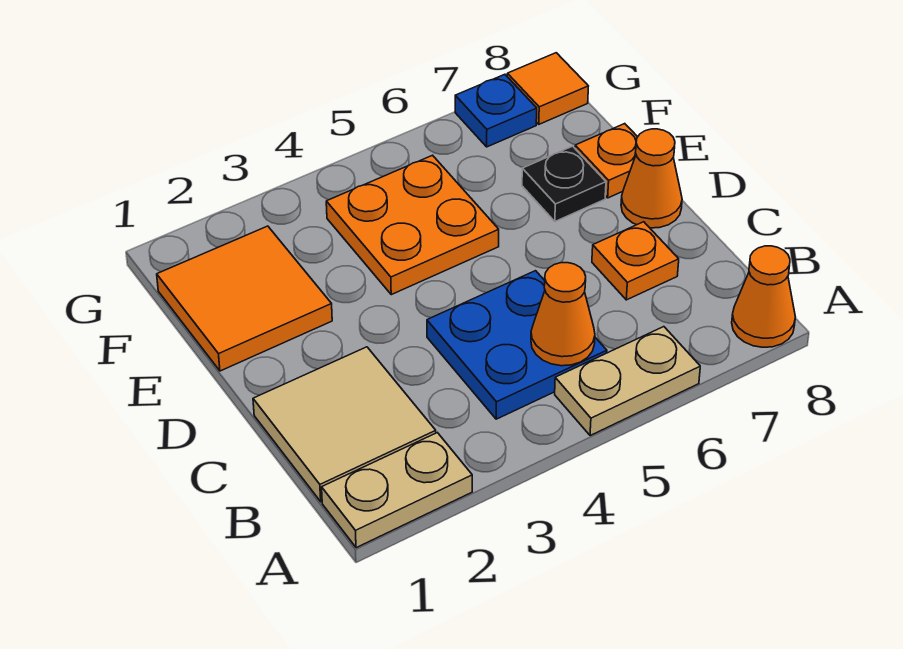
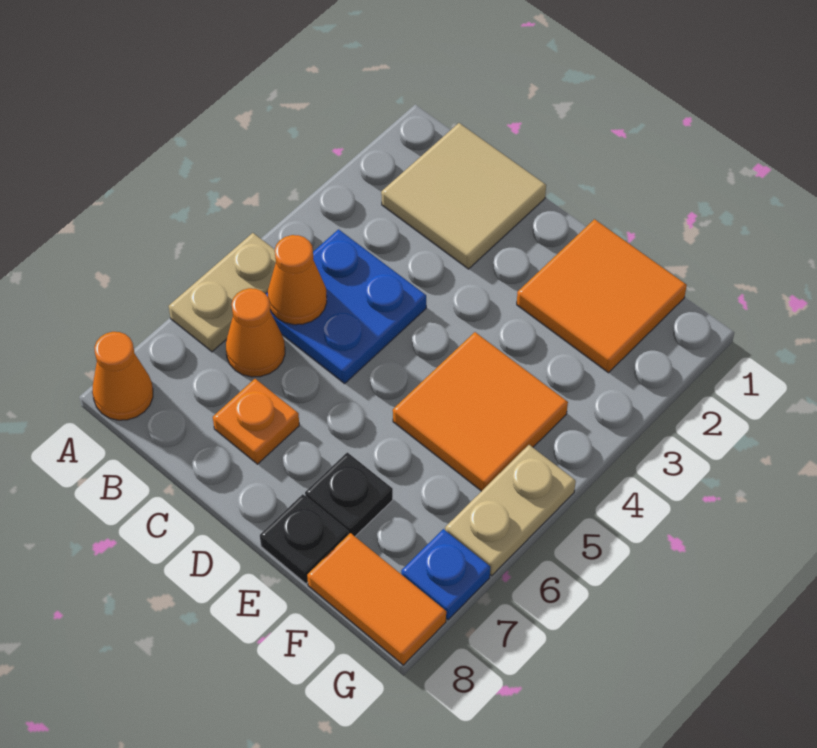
tan plate A1:A2 level 1 -> tan plate G5:G6 level 1
orange cone D8 level 1 -> orange cone B6 level 1
orange plate E4:F5 level 1 -> orange tile E4:F5 level 1
orange plate E8 level 1 -> black plate E8 level 1
orange tile G8 level 1 -> orange tile F8:G8 level 1

